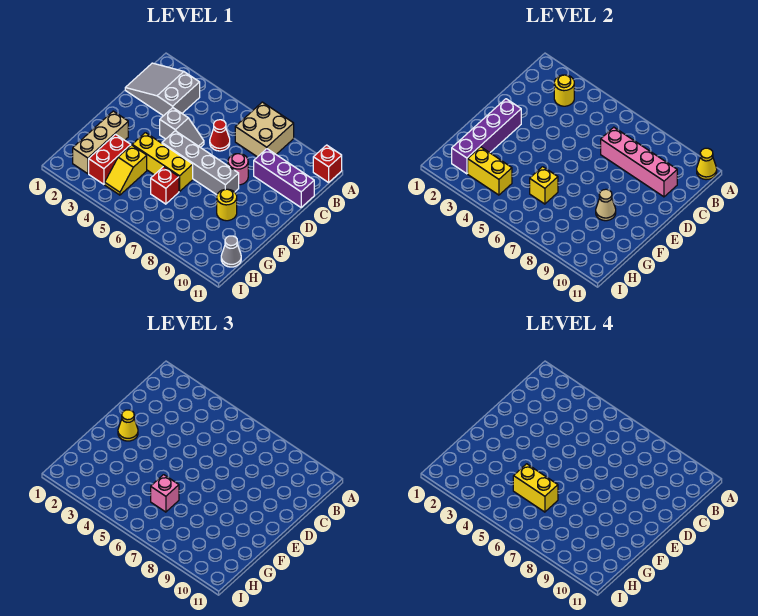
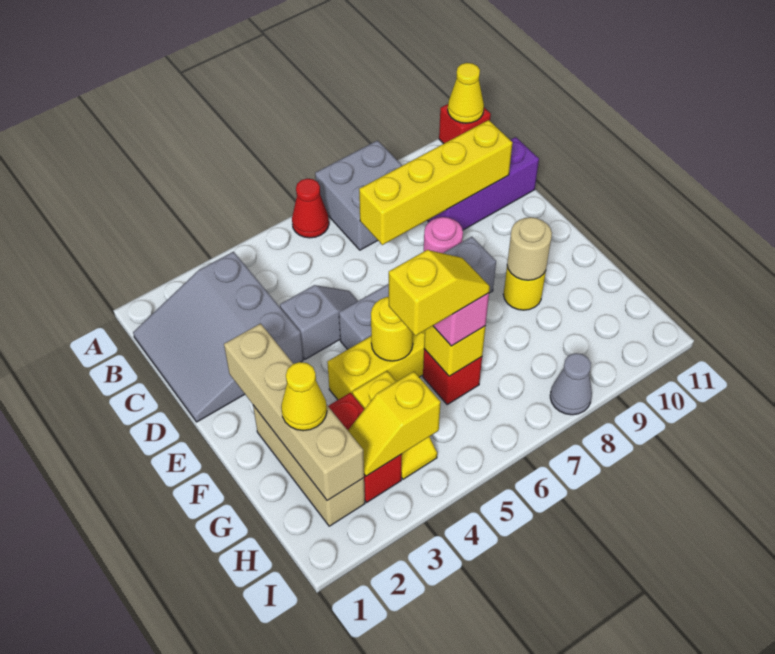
tan brick A7:B8 level 1 -> grey brick A7:B8 level 1
grey slope B1:C3 level 1 top 3 -> grey slope B1:D3 level 1 top 3
yellow round brick B3 level 2 -> yellow round brick F5 level 2
red cone C6 level 1 -> red cone A6 level 1
pink brick C7:C10 level 2 -> yellow brick C7:C10 level 2
purple brick E2:H2 level 2 -> tan brick E2:H2 level 2
yellow cone E2 level 3 -> yellow cone G2 level 3
tan cone F9 level 2 -> tan round brick F9 level 2
yellow brick G5:G6 level 4 -> yellow slope G5:G6 level 4 top 5
yellow brick H3:H4 level 2 -> yellow slope H3:H4 level 2 top 4
grey cone H11 level 1 -> grey cone I8 level 1

